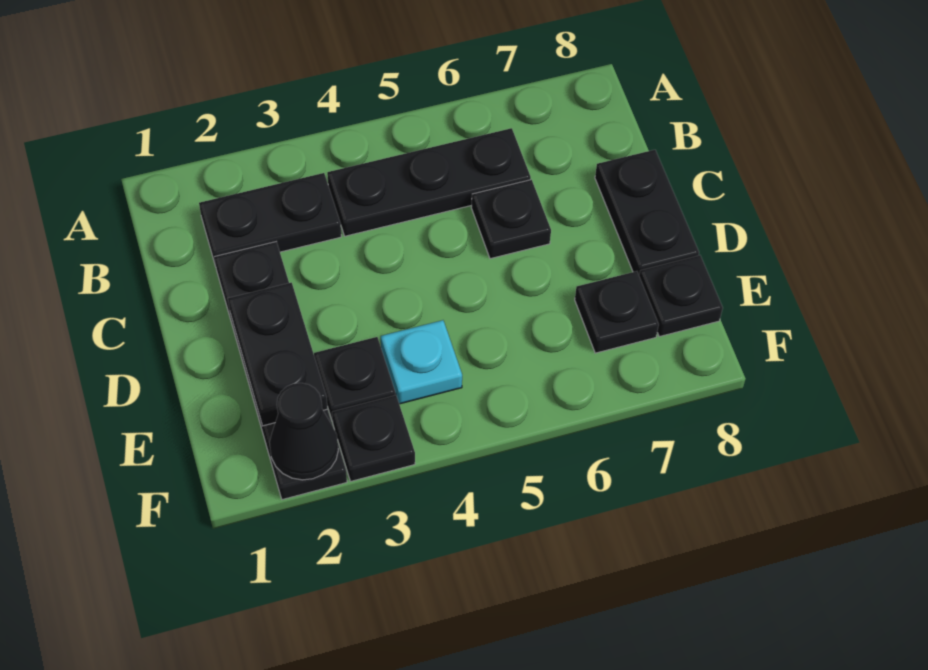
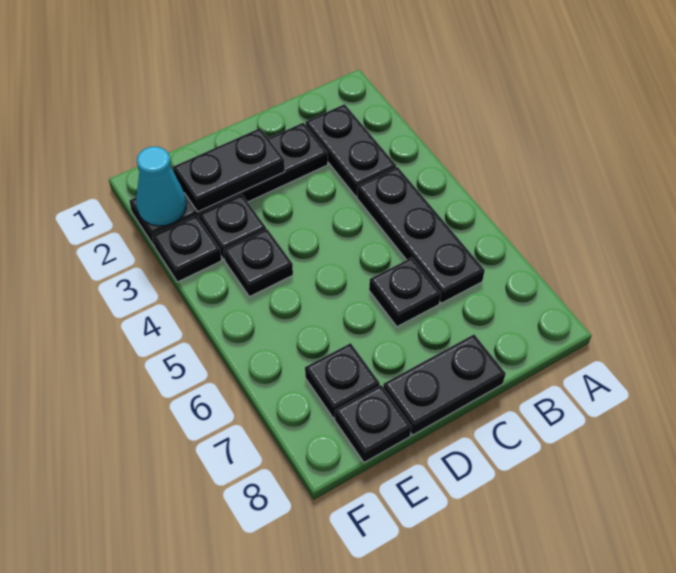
cyan plate E4 level 1 -> black plate E4 level 1
black cone F2 level 2 -> cyan cone F2 level 2

